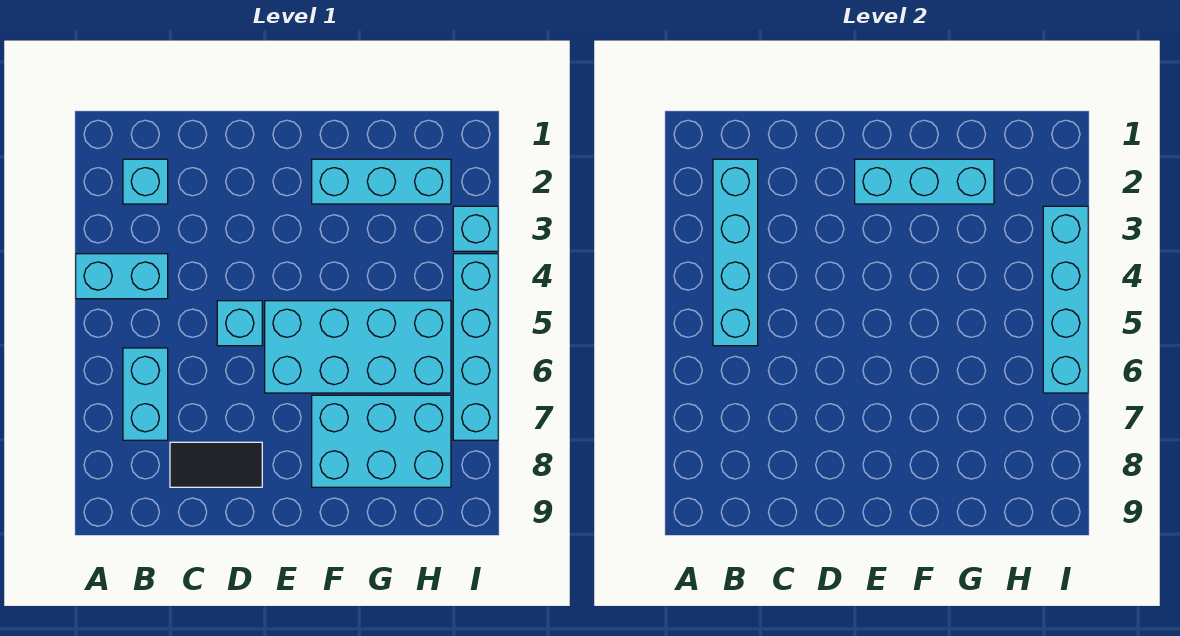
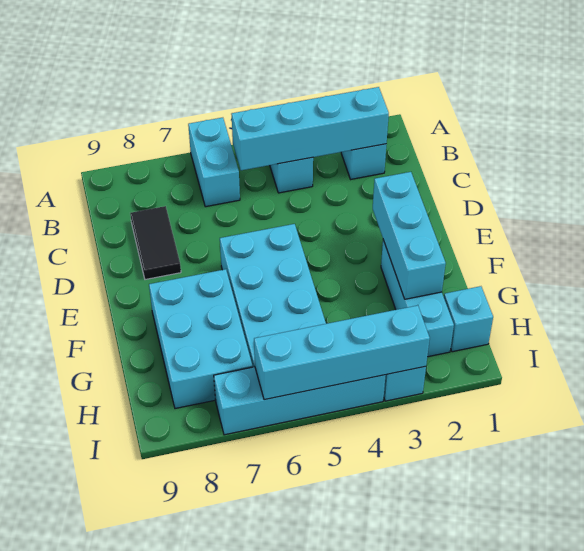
cyan brick B6:B7 level 1 -> cyan brick A6:B6 level 1
cyan brick D5 level 1 -> cyan brick H1 level 1

